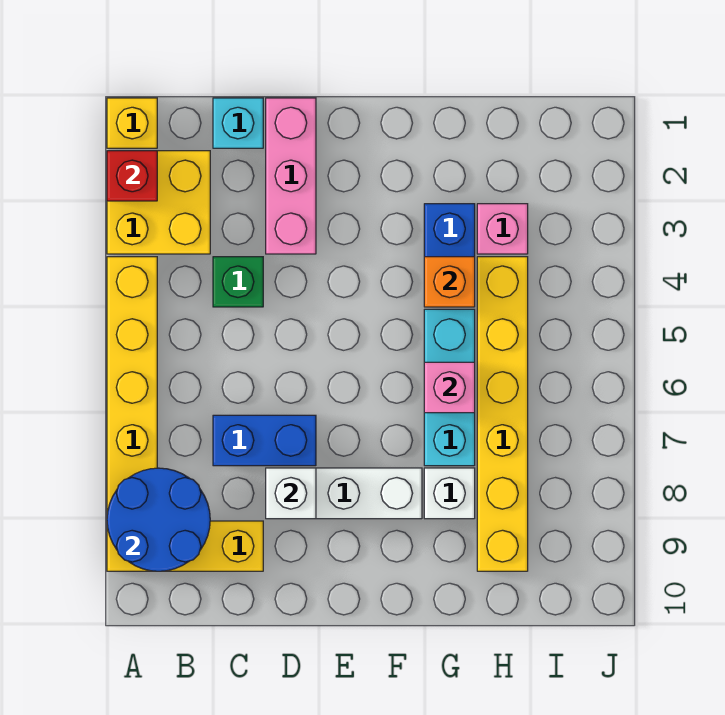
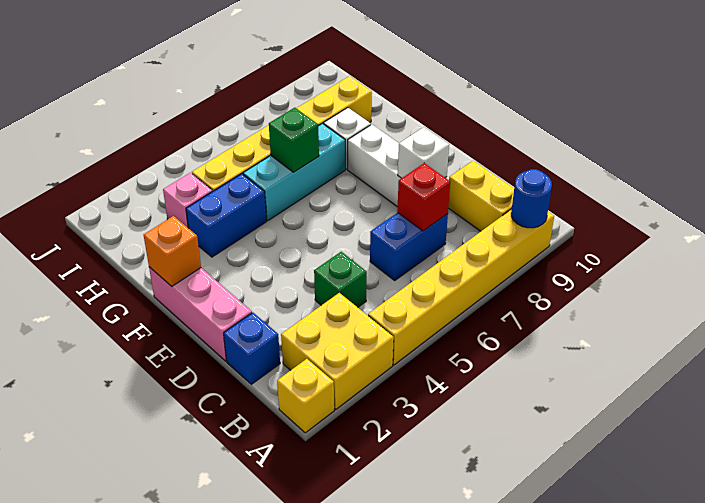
red brick A2 level 2 -> red brick C7 level 2
blue round brick A8:B9 level 2 -> blue round brick A9 level 2
cyan brick C1 level 1 -> blue brick C1 level 1
blue brick C7:D7 level 1 -> blue brick C6:C7 level 1
pink brick D1:D3 level 1 -> pink brick D1:F1 level 1
orange brick G4 level 2 -> orange brick F1 level 2
pink brick G6 level 2 -> green brick G6 level 2

